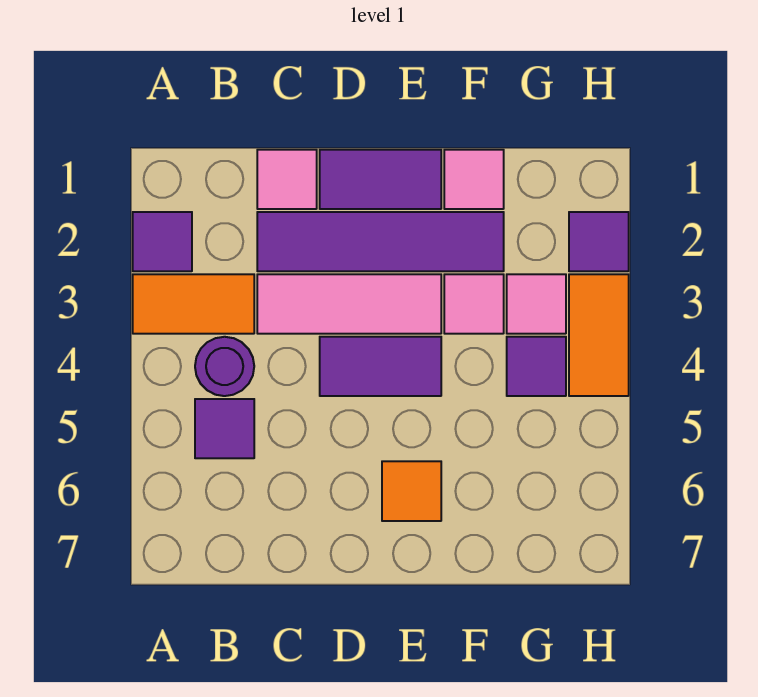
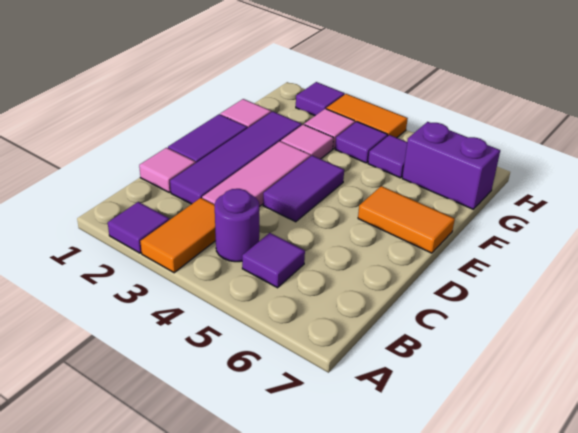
orange tile E6 level 1 -> orange tile E6:E7 level 1
none -> purple tile G5 level 1
none -> purple brick G6:G7 level 1

